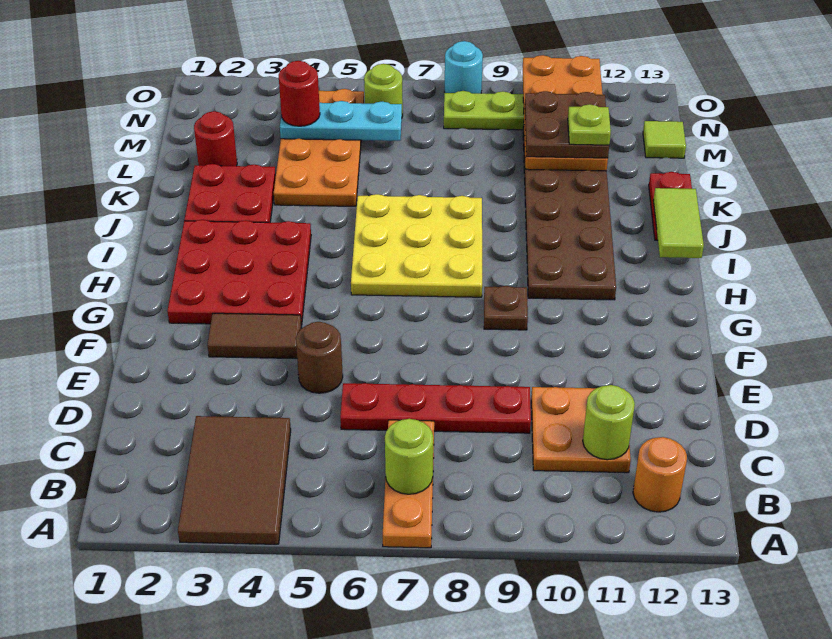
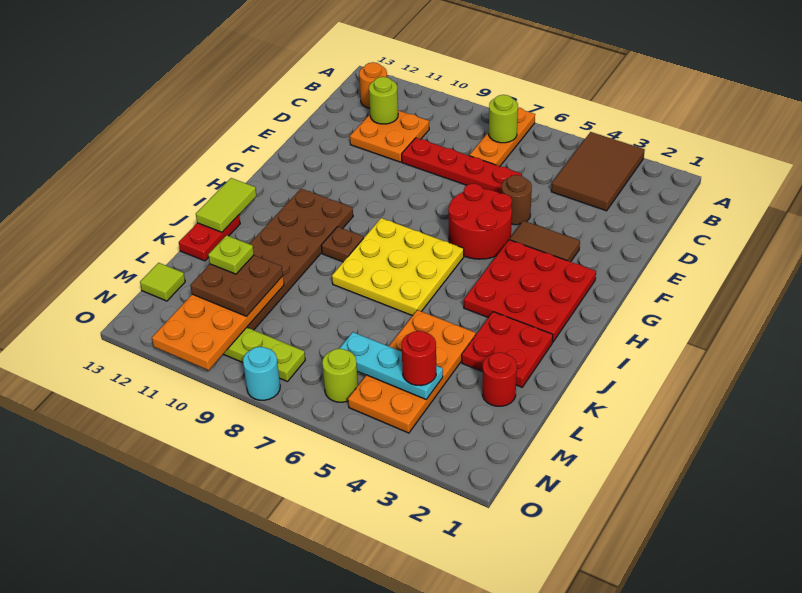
none -> red round brick F5:G6 level 1
brown plate G9 level 1 -> brown plate I9 level 1

